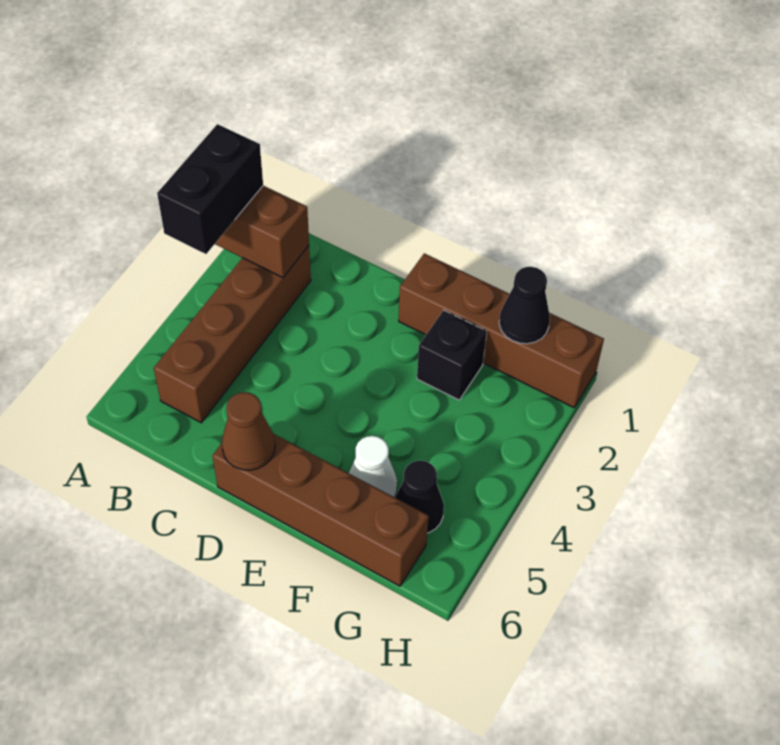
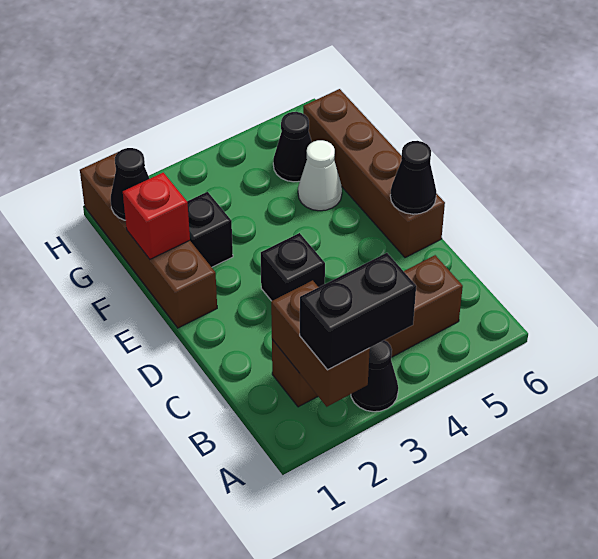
none -> black cone A3 level 1
none -> black brick D3 level 1
brown cone D6 level 2 -> black cone D6 level 2
none -> red brick F1 level 2

